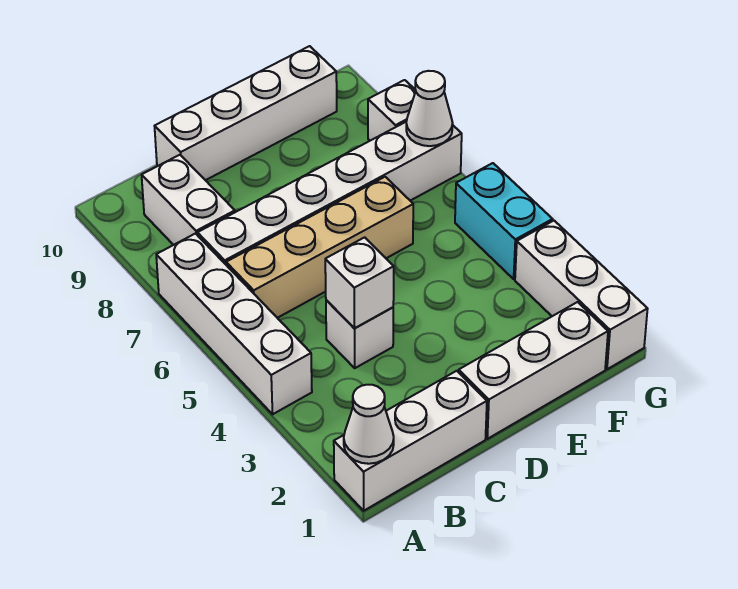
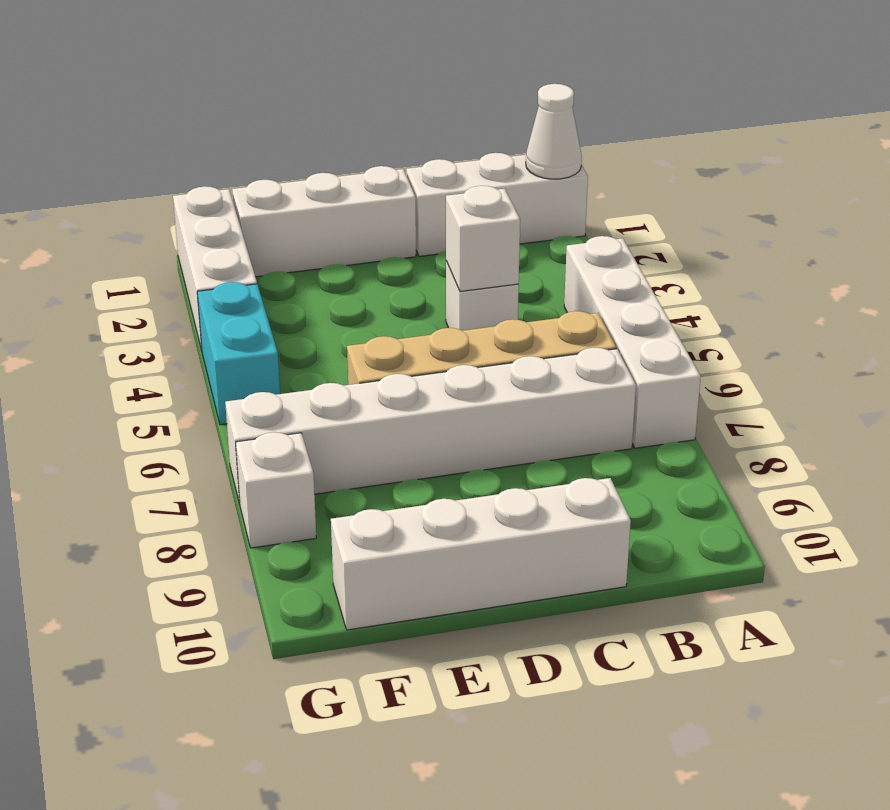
white brick B8:B9 level 1 -> none
white cone G7 level 2 -> none

